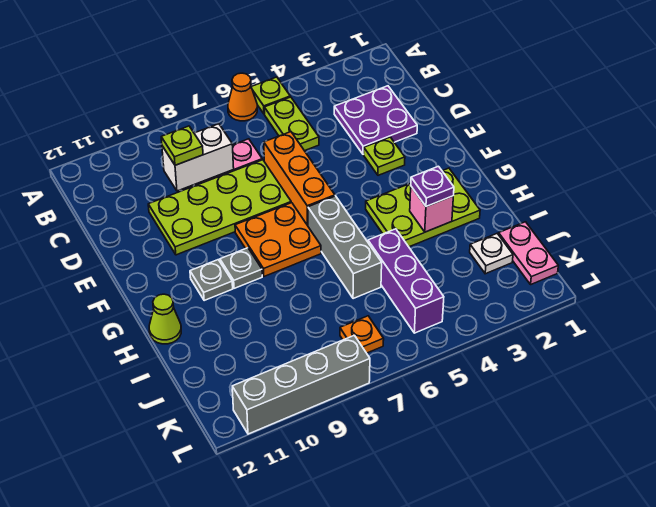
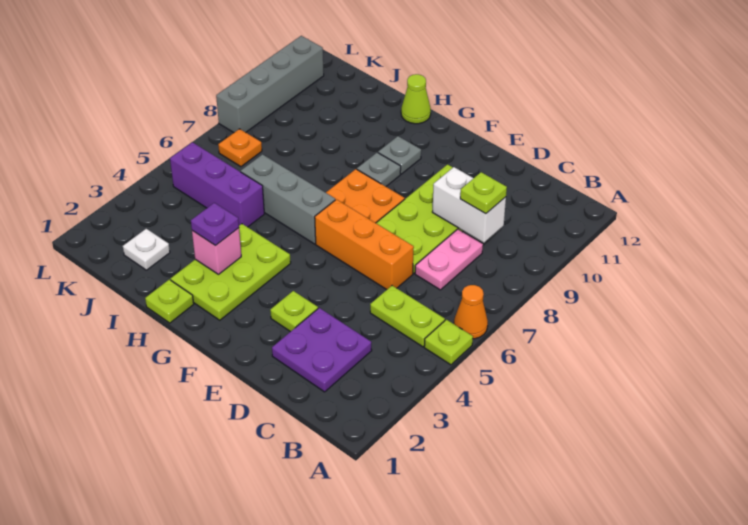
white brick C8:C9 level 2 -> white brick C9:D9 level 2
none -> lime plate H1 level 1
pink plate J1:K1 level 1 -> none

